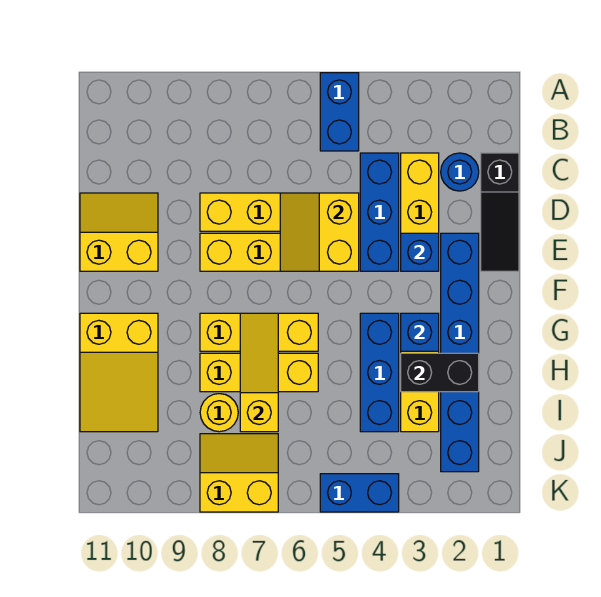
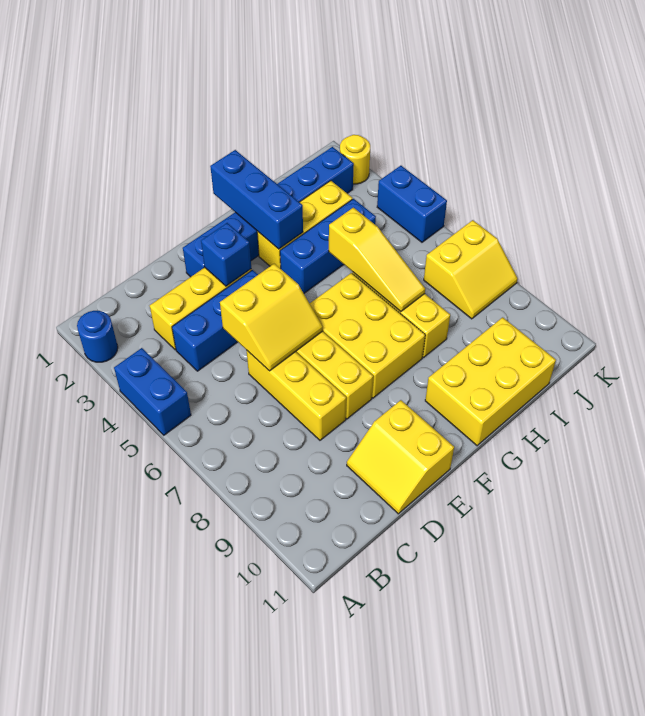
blue brick A5:B5 level 1 -> blue brick A4:A5 level 1
black slope C1:E1 level 1 top C -> none
blue round brick C2 level 1 -> blue round brick A2 level 1
blue brick G3 level 2 -> blue brick G1:G3 level 2
yellow brick G6:G8 level 1 -> yellow brick F6:G8 level 1
yellow slope G7:I7 level 2 top I -> yellow slope H5:H7 level 2 top 5
yellow slope G10:I11 level 1 top G -> yellow brick G10:I11 level 1
black brick H2:H3 level 2 -> none
yellow round brick I8 level 1 -> yellow round brick K2 level 1
yellow slope J7:K8 level 1 top K -> yellow slope J7:K8 level 1 top 7

